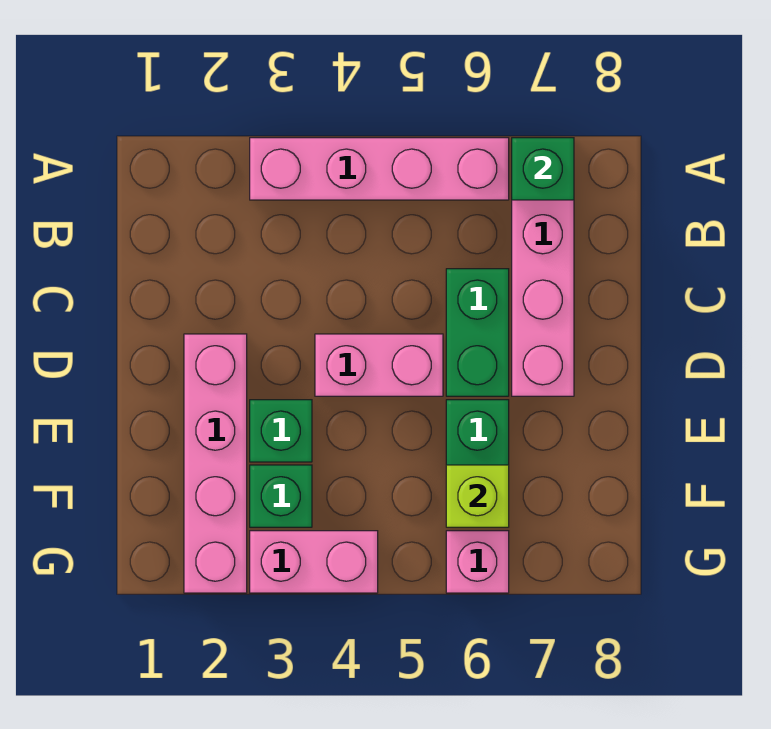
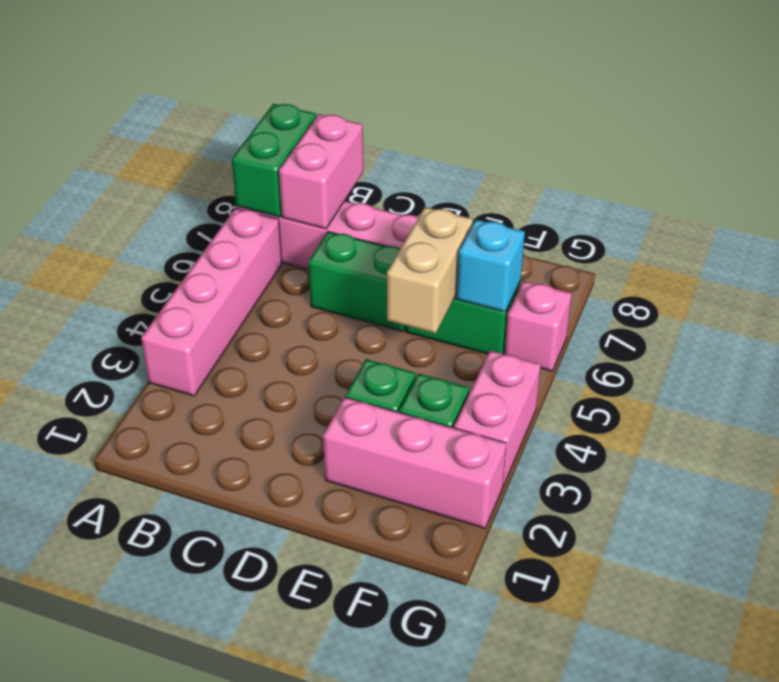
green brick A7 level 2 -> green brick A7:A8 level 2
pink brick D2:G2 level 1 -> pink brick E2:G2 level 1
pink brick D4:D5 level 1 -> pink brick B7:B8 level 2
none -> tan brick E5:E6 level 2
lime brick F6 level 2 -> cyan brick F6 level 2

